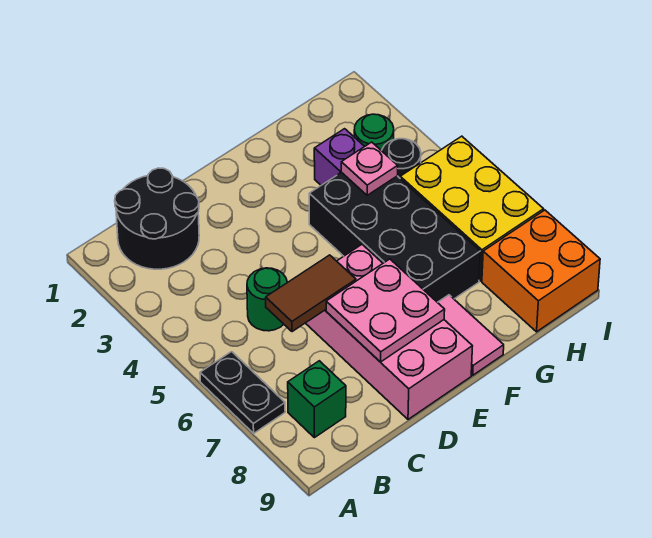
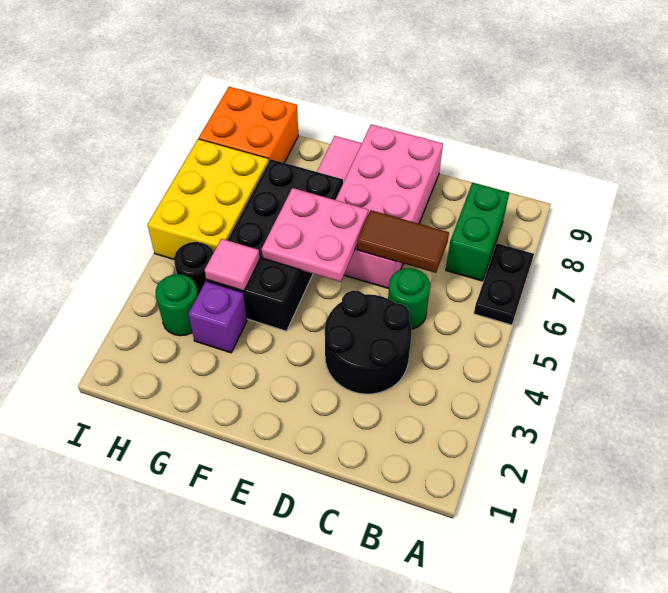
black round brick B1:C2 level 1 -> black round brick C3:D4 level 1
green brick B8 level 1 -> green brick B7:B8 level 1
pink plate D7:E8 level 2 -> pink plate E5:F6 level 2
pink plate G4 level 2 -> pink tile G4 level 2

